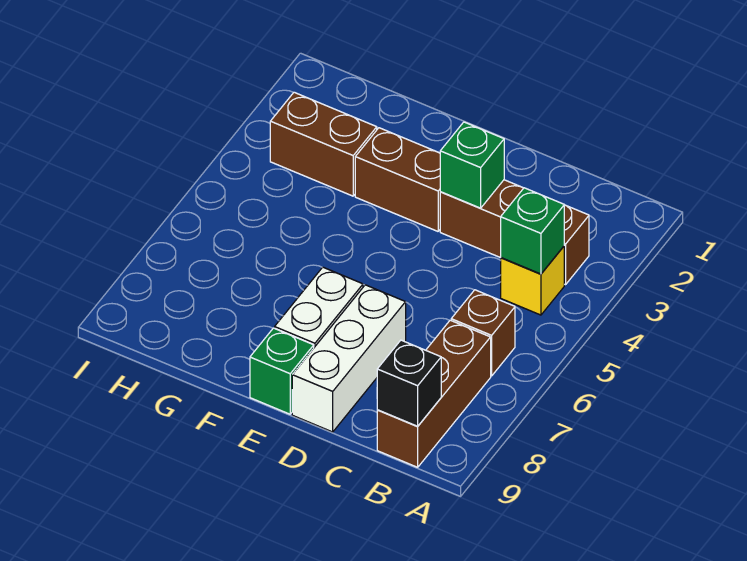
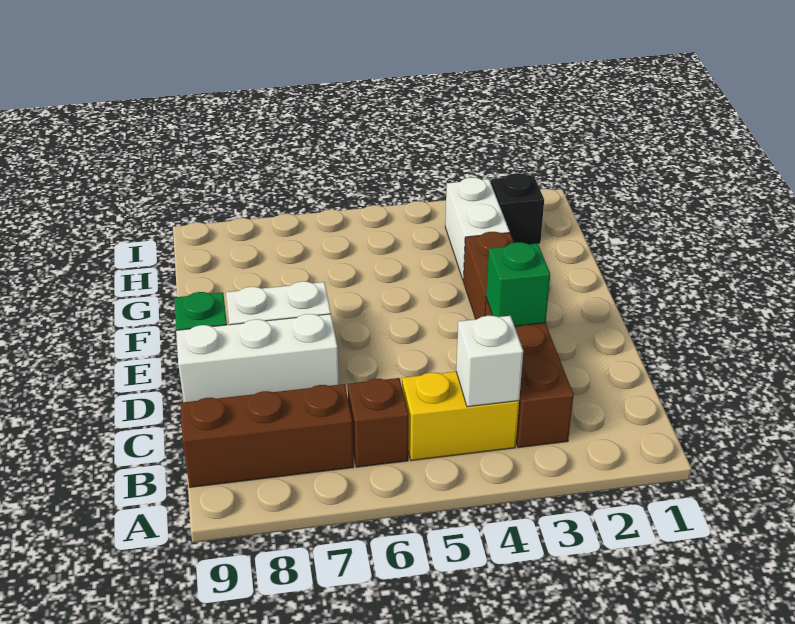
yellow brick B4 level 1 -> yellow brick B4:B5 level 1
green brick B4 level 2 -> white brick B4 level 2
black brick B9 level 2 -> black brick H2 level 1
brown brick G3:H3 level 1 -> white brick G3:H3 level 1

